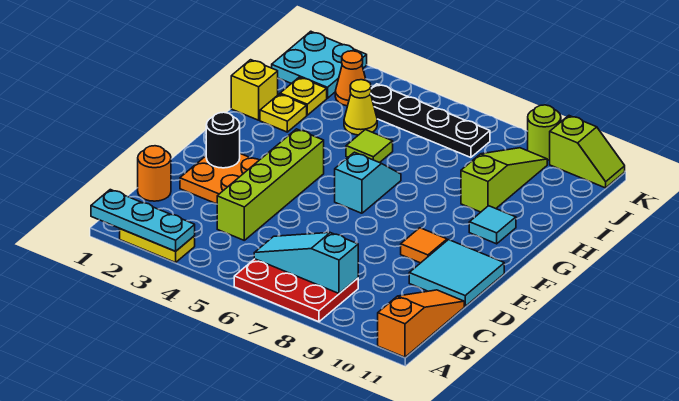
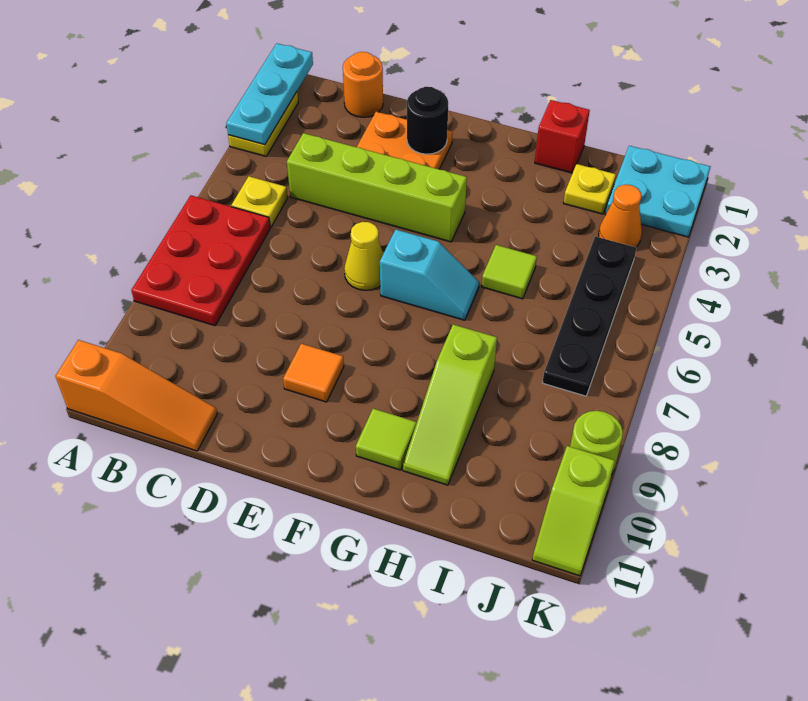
cyan slope B6:B8 level 2 top 8 -> none
cyan tile D10:E11 level 1 -> none
cyan tile G10 level 1 -> lime tile G10 level 1
yellow brick H1 level 1 -> red brick H1 level 1
yellow plate H2 level 1 -> yellow plate B5 level 1
lime slope H9:J9 level 1 top H -> lime slope H8:H10 level 1 top 8
yellow cone I4 level 1 -> yellow cone E6 level 1

